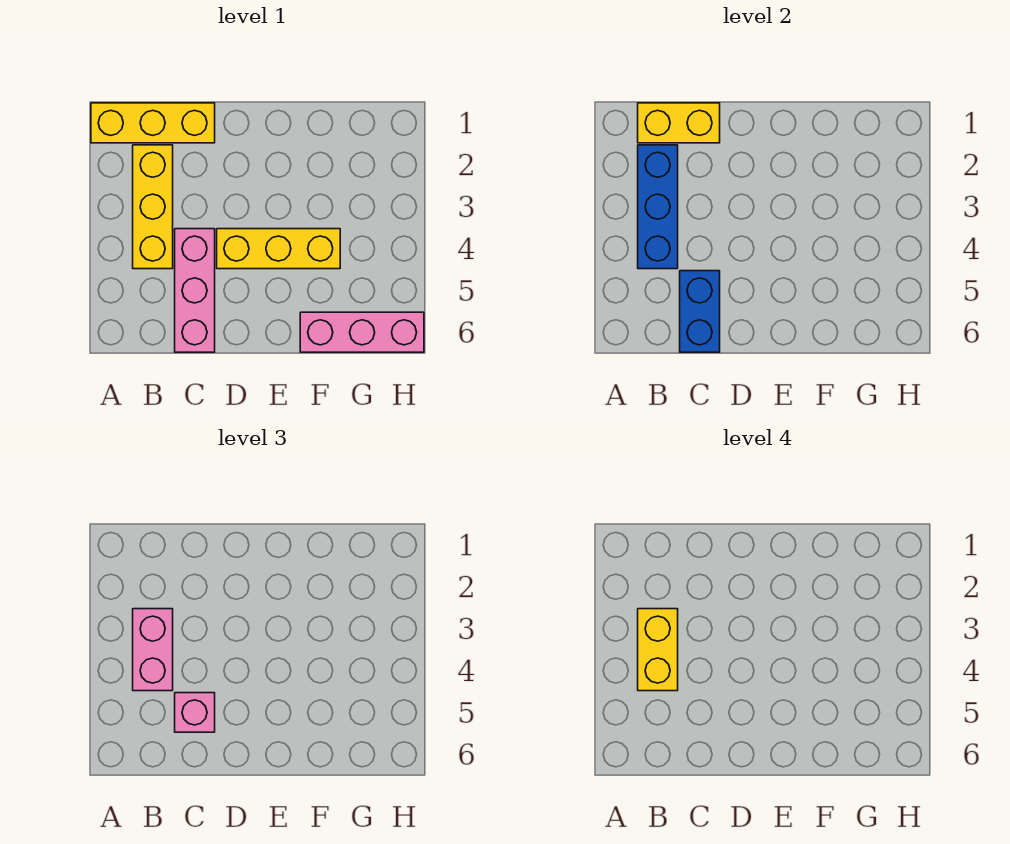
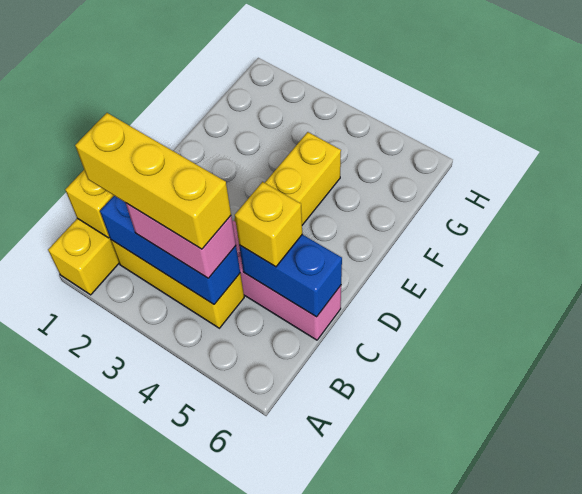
yellow brick B3:B4 level 4 -> yellow brick B2:B4 level 4
pink brick C5 level 3 -> yellow brick C5 level 3
pink brick F6:H6 level 1 -> none

